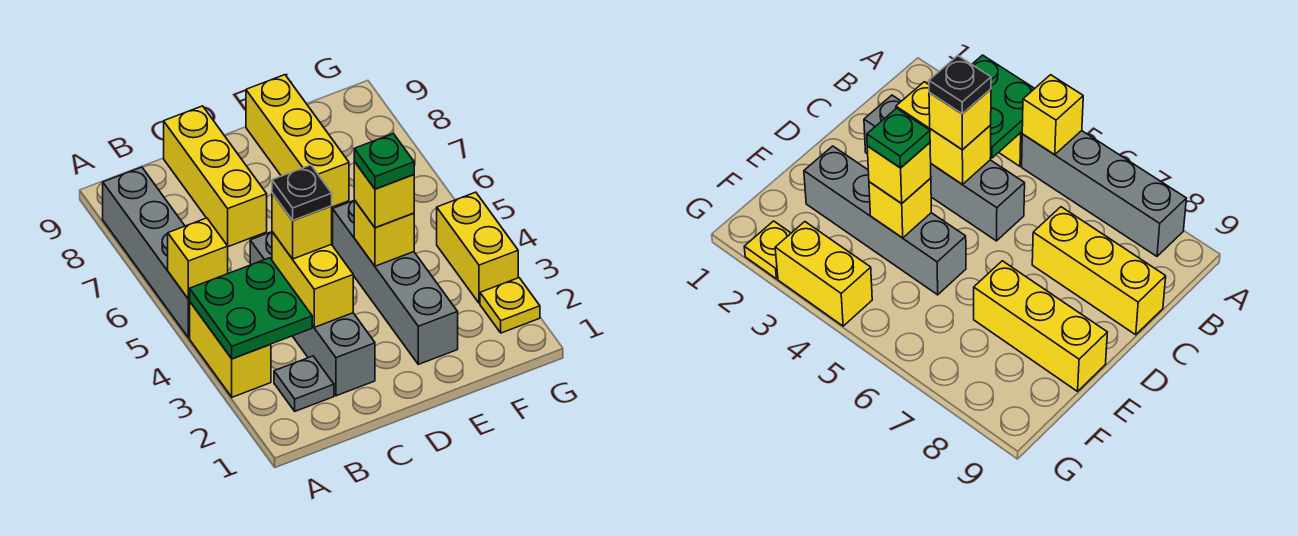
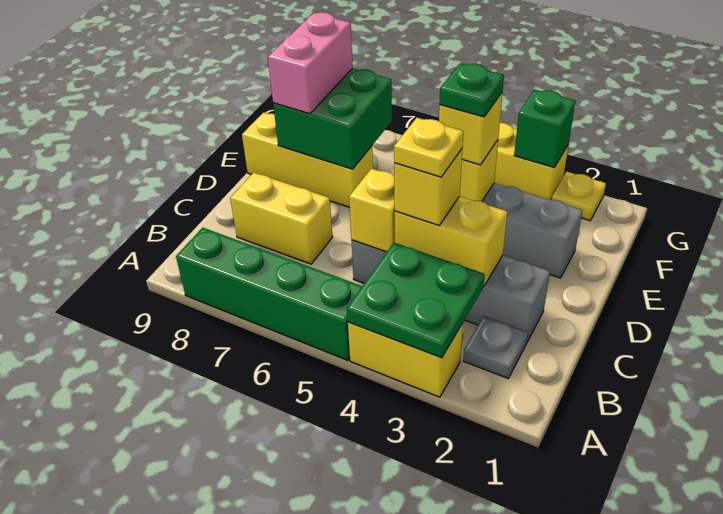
grey brick A5:A8 level 1 -> green brick A5:A8 level 1
yellow brick A5 level 2 -> yellow brick C5 level 2
black plate C4 level 4 -> yellow plate C4 level 4
yellow brick C7:C9 level 1 -> yellow brick C7:C8 level 1
none -> green brick E7:F8 level 2
none -> pink brick E8:F8 level 3
none -> green brick G3 level 2

